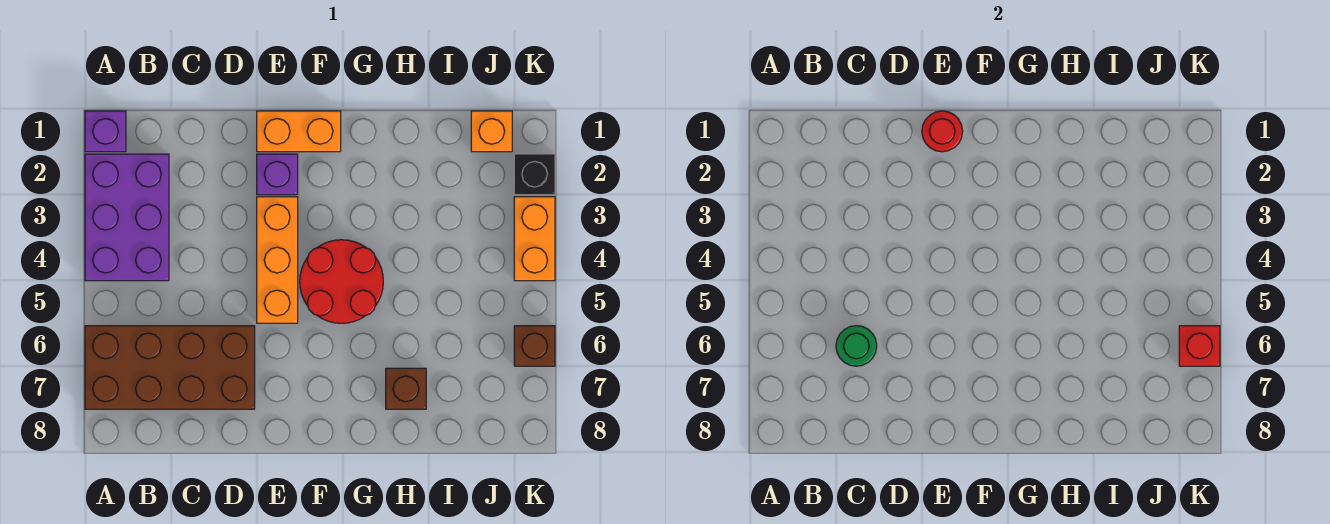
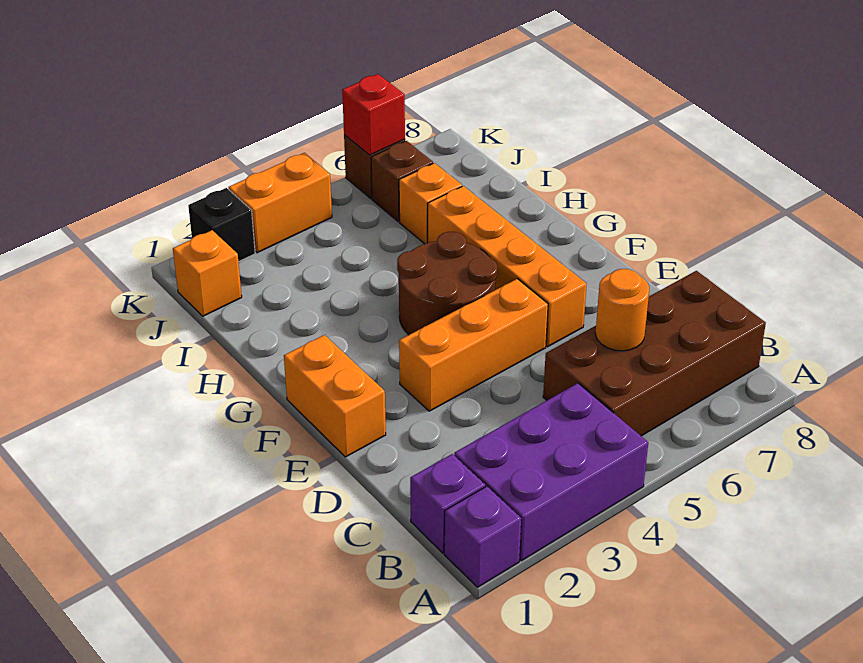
brown brick A6:D7 level 1 -> brown brick B5:C8 level 1
green round brick C6 level 2 -> orange round brick C6 level 2
red round brick E1 level 2 -> none
purple brick E2 level 1 -> purple brick B1 level 1
none -> orange brick E6:H6 level 1
red round brick F4:G5 level 1 -> brown round brick F4:G5 level 1
brown brick H7 level 1 -> brown brick J6 level 1
none -> orange brick I6 level 1

